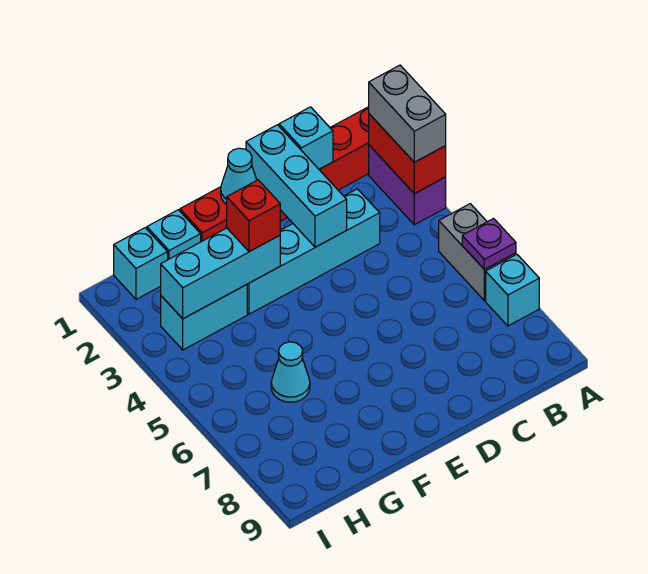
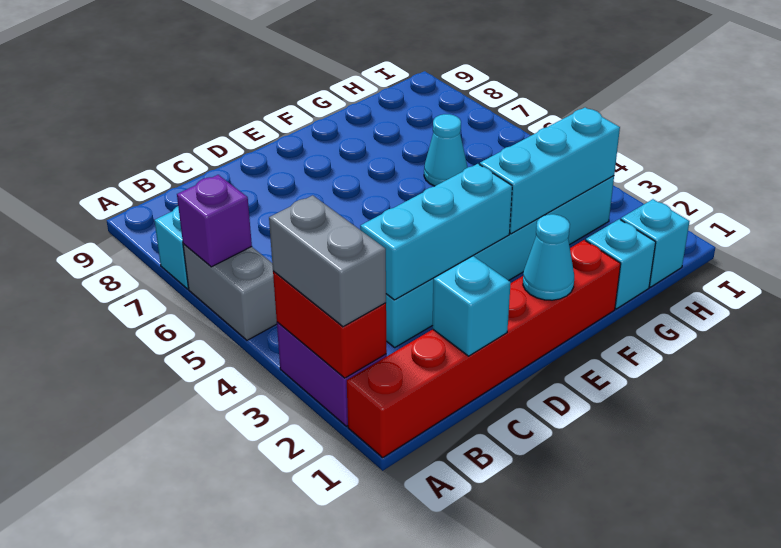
purple plate A6 level 2 -> purple brick A6 level 2
cyan brick D1:D3 level 2 -> cyan brick C3:E3 level 2
red brick F3 level 3 -> none

